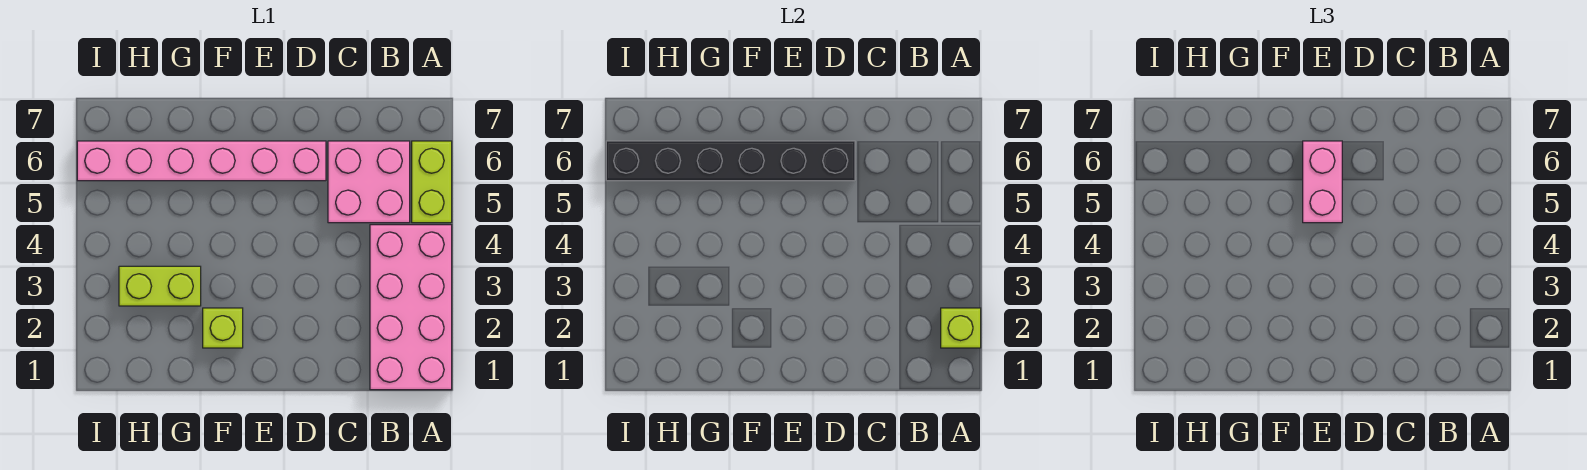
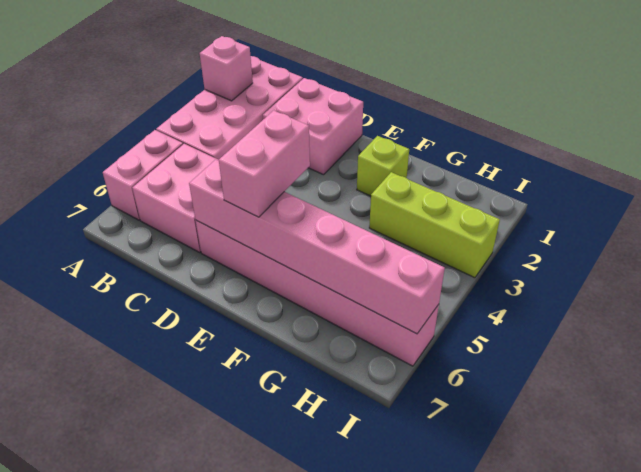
lime brick A2 level 2 -> pink brick A2 level 2
lime brick A5:A6 level 1 -> pink brick A5:A6 level 1
none -> pink brick C1:D2 level 1
black brick D6:I6 level 2 -> pink brick D6:I6 level 2
lime brick G3:H3 level 1 -> lime brick G3:I3 level 1

